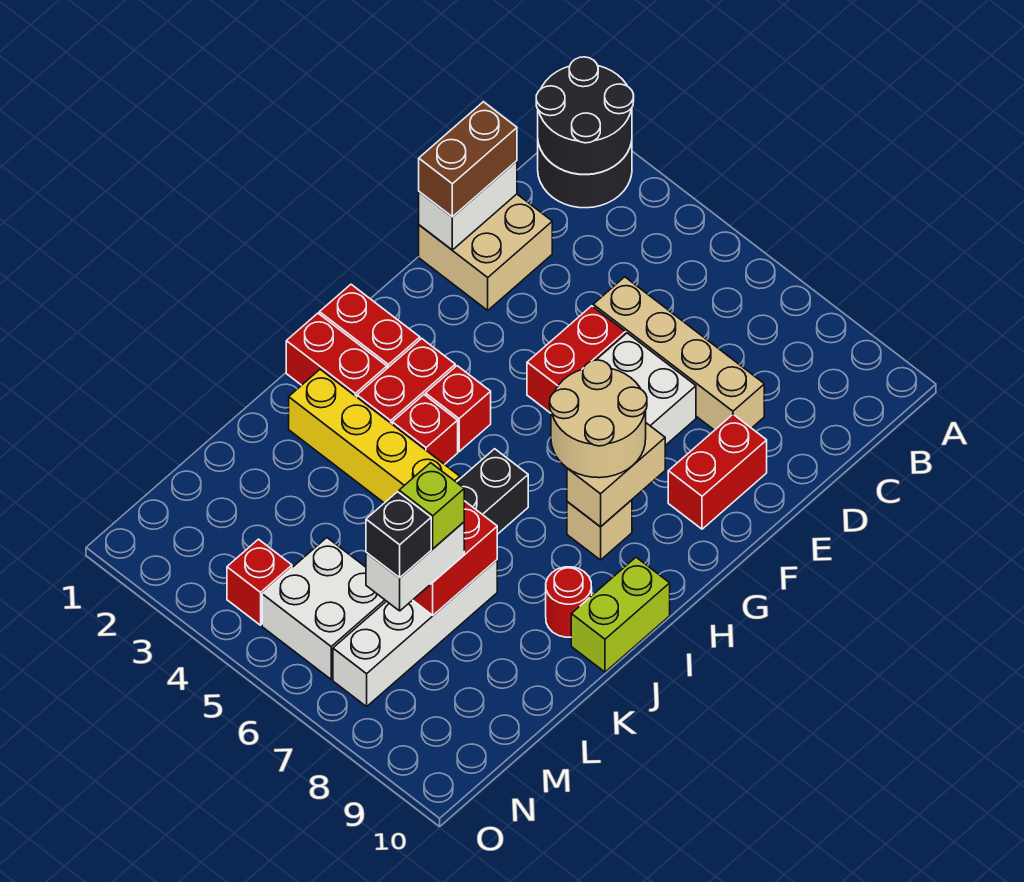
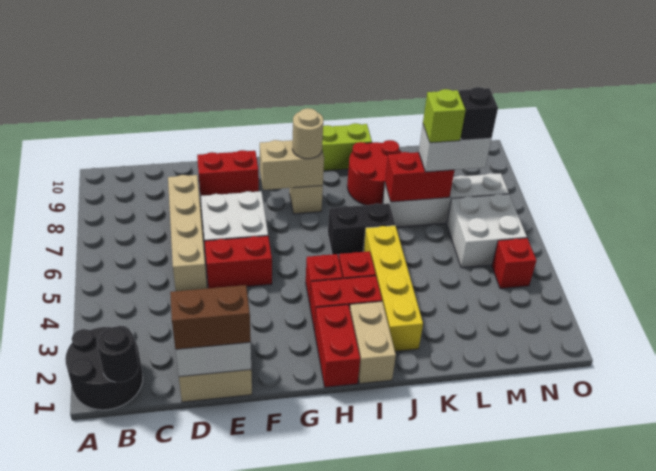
black round brick A1:B2 level 2 -> black round brick B1 level 2
tan round brick G7:H8 level 3 -> tan round brick H8 level 3
red brick I1:I2 level 1 -> tan brick I1:I2 level 1
red round brick J9 level 1 -> red round brick J8:K9 level 1

